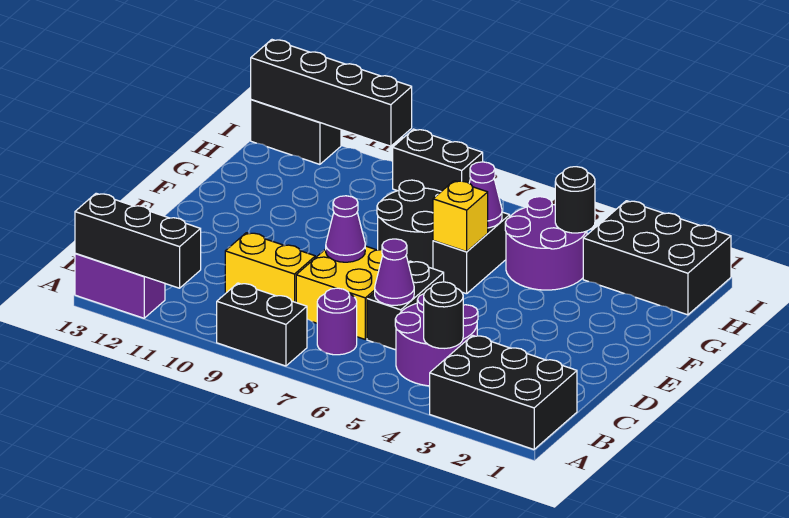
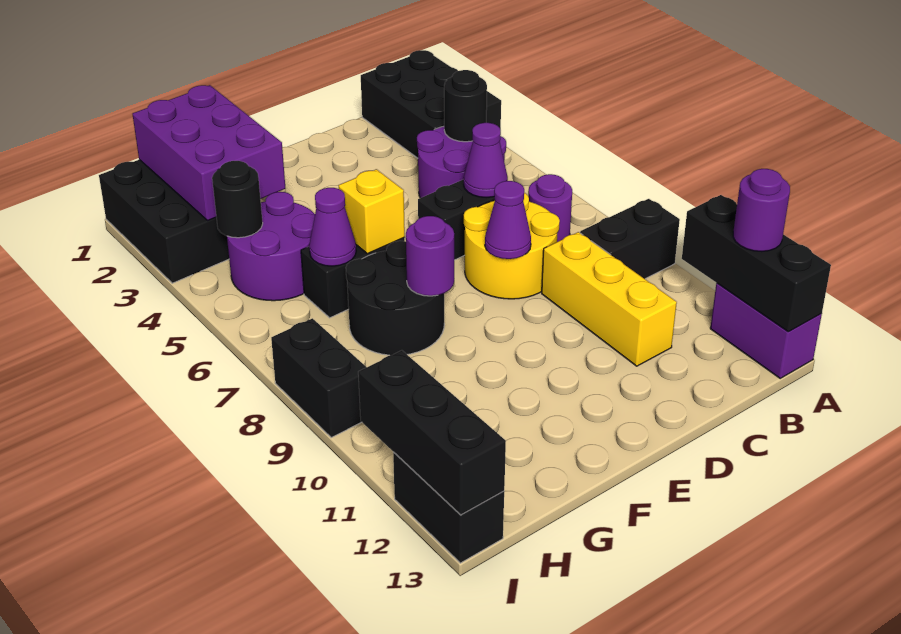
black brick A8:A9 level 1 -> black brick A9:B9 level 1
none -> purple round brick A12 level 3
yellow brick C7:D8 level 1 -> yellow round brick C7:D8 level 1
yellow brick C9:C10 level 1 -> yellow brick C9:C11 level 1
none -> purple round brick F8 level 2
none -> purple brick G1:H3 level 2
black brick I10:I13 level 2 -> black brick I11:I13 level 2

